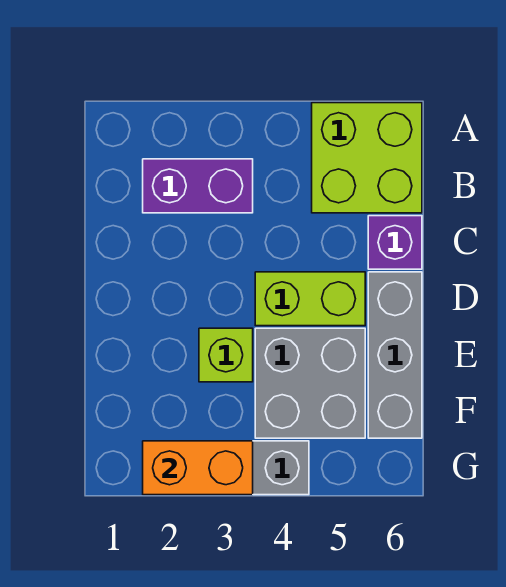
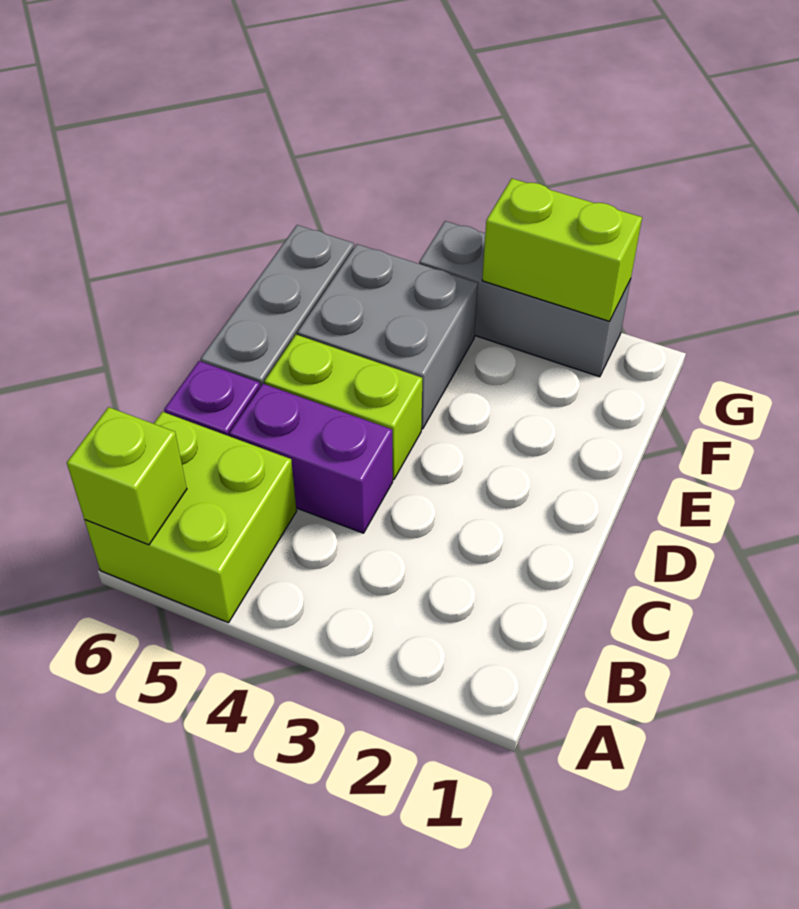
purple brick B2:B3 level 1 -> purple brick C4:C5 level 1
lime brick E3 level 1 -> lime brick A6 level 2
orange brick G2:G3 level 2 -> lime brick G2:G3 level 2

